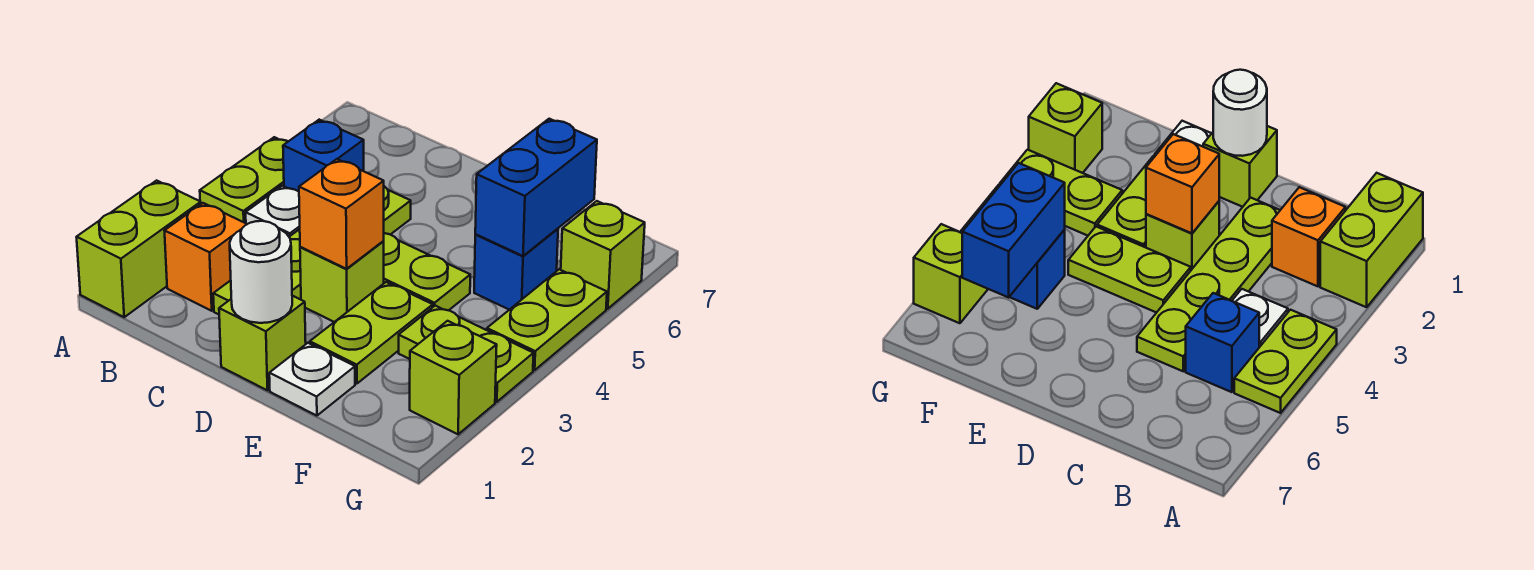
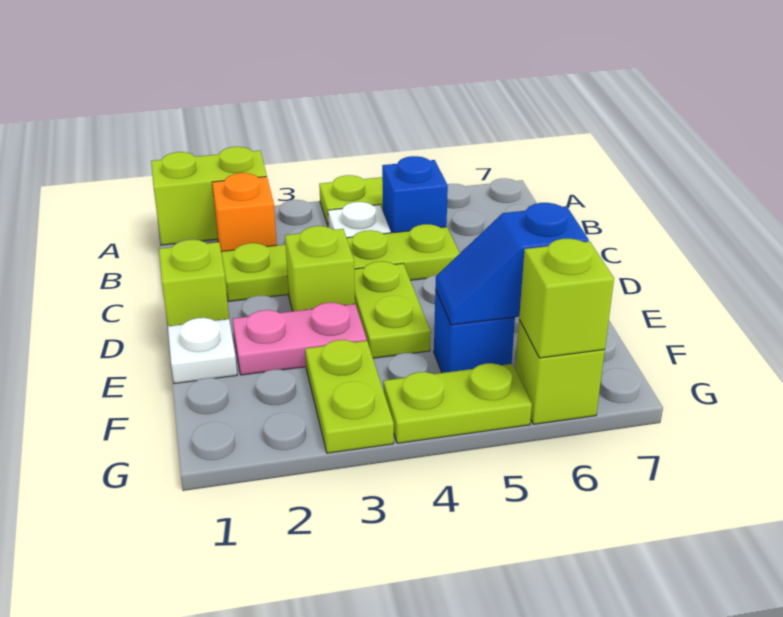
white round brick D1 level 2 -> none
orange brick D3 level 2 -> none
lime plate E2:E3 level 1 -> pink plate E2:E3 level 1
blue brick F5:F6 level 2 -> blue slope F5:F6 level 2 top 6
lime brick G2 level 1 -> lime brick G6 level 2

